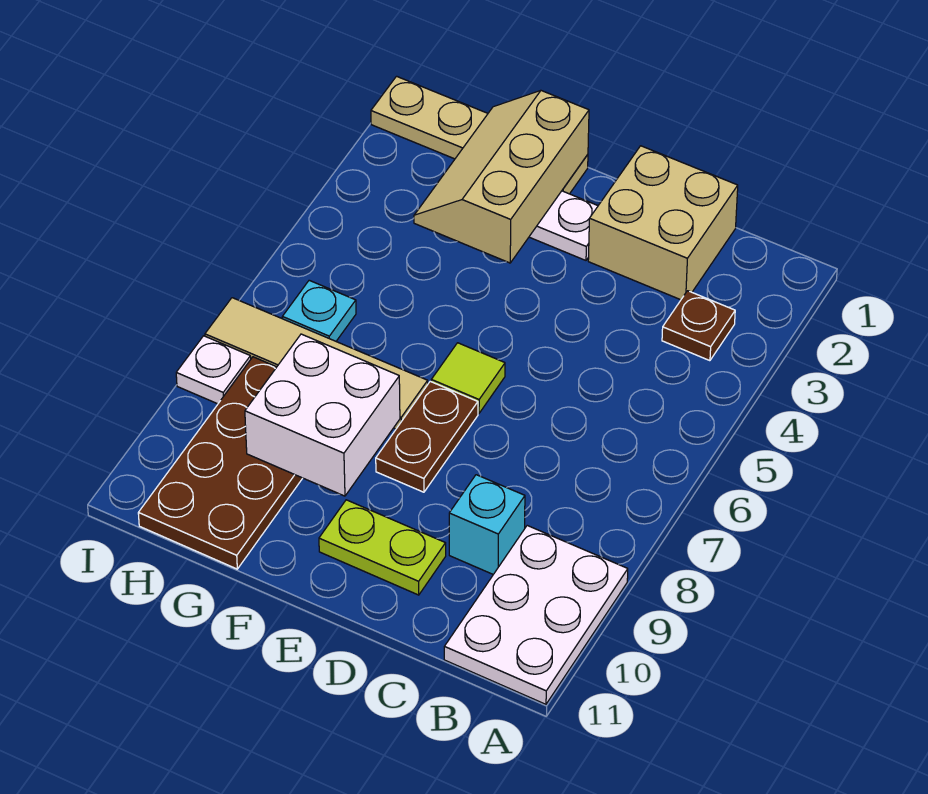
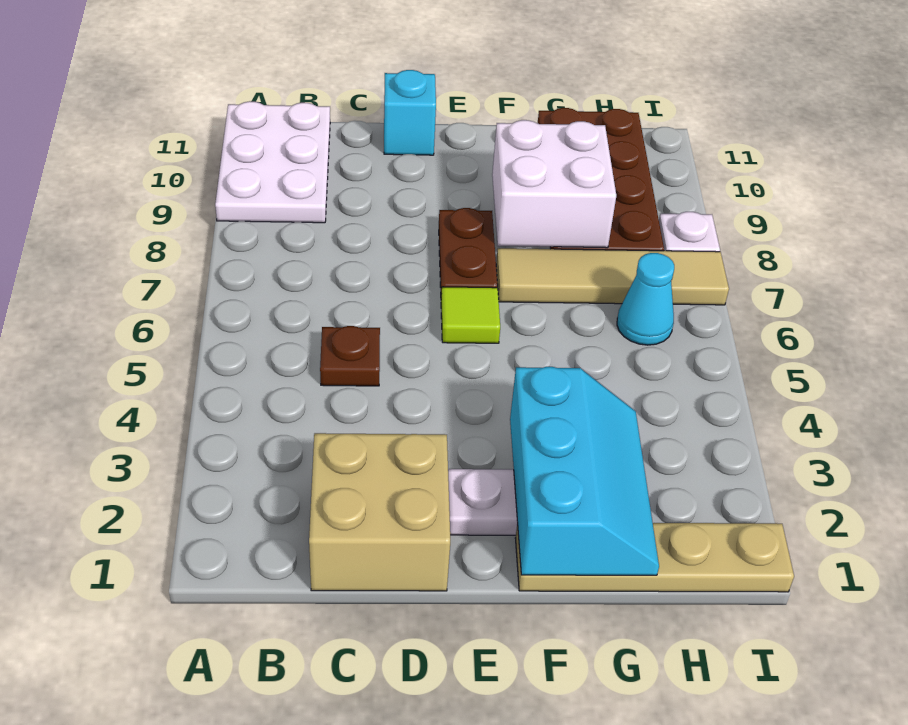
brown plate B3 level 1 -> brown plate C5 level 1
cyan brick C9 level 1 -> cyan brick D11 level 1
lime plate D10:E10 level 1 -> none
tan slope F1:G3 level 2 top F -> cyan slope F1:G3 level 2 top F
cyan plate H6 level 1 -> cyan cone H6 level 1

